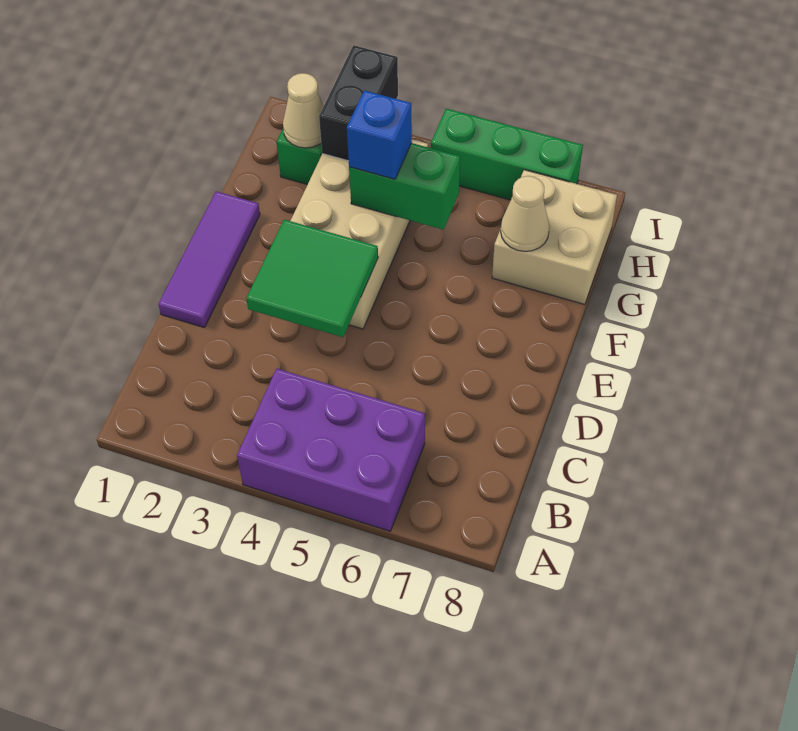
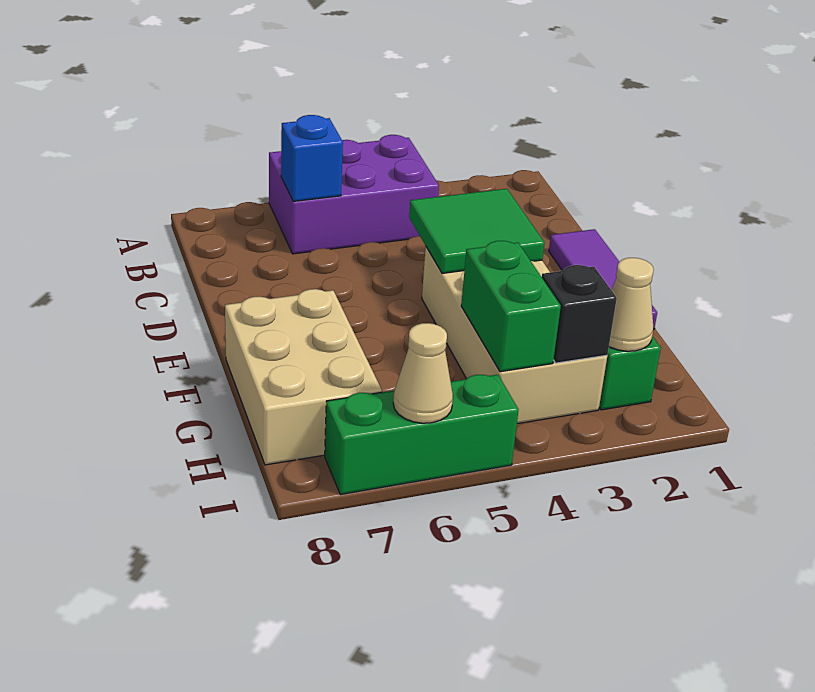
green brick G4:G5 level 2 -> green brick G4:H4 level 2
blue brick G4 level 3 -> blue brick B6 level 2
tan brick G7:H8 level 1 -> tan brick F7:H8 level 1
tan cone G7 level 2 -> tan cone I6 level 2
black brick H3:I3 level 2 -> black brick H3 level 2

